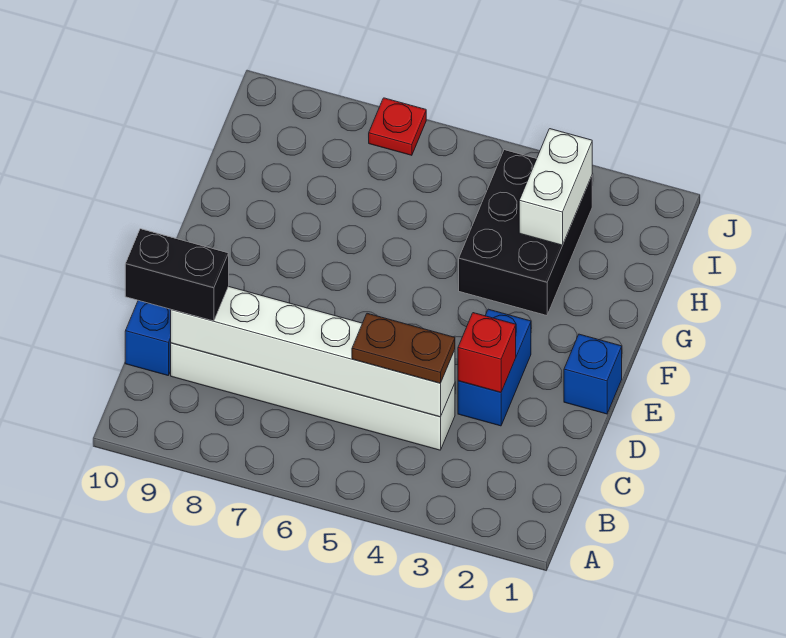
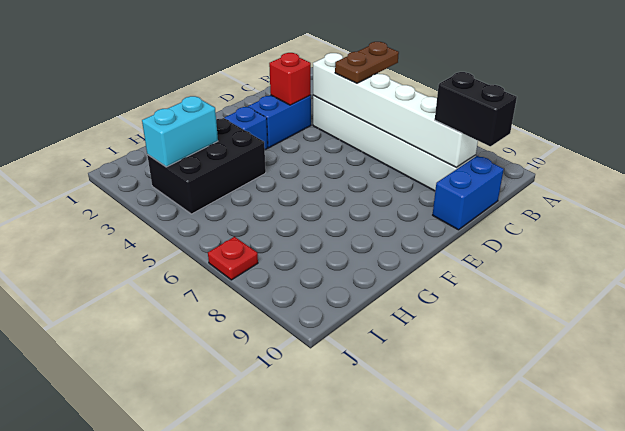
brown plate C4:C5 level 3 -> brown plate B5:C5 level 3
blue brick E1 level 1 -> blue brick F3 level 1
white brick H3:I3 level 2 -> cyan brick H3:I3 level 2

